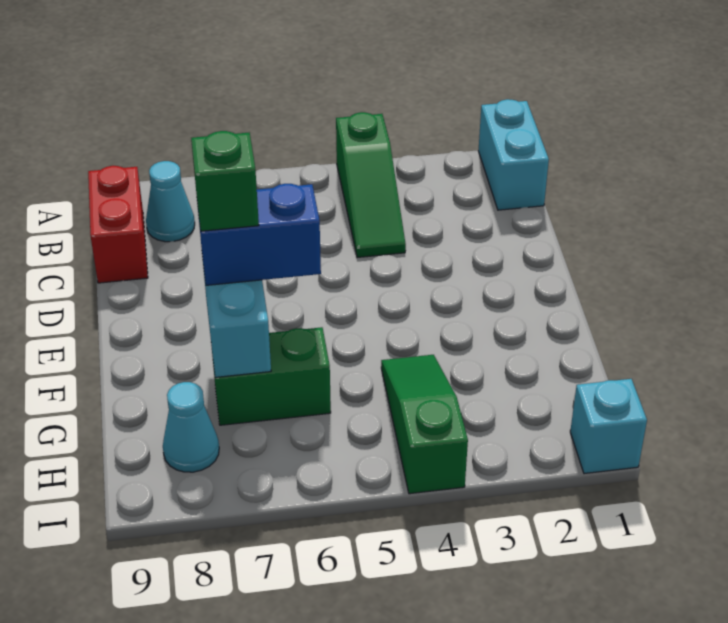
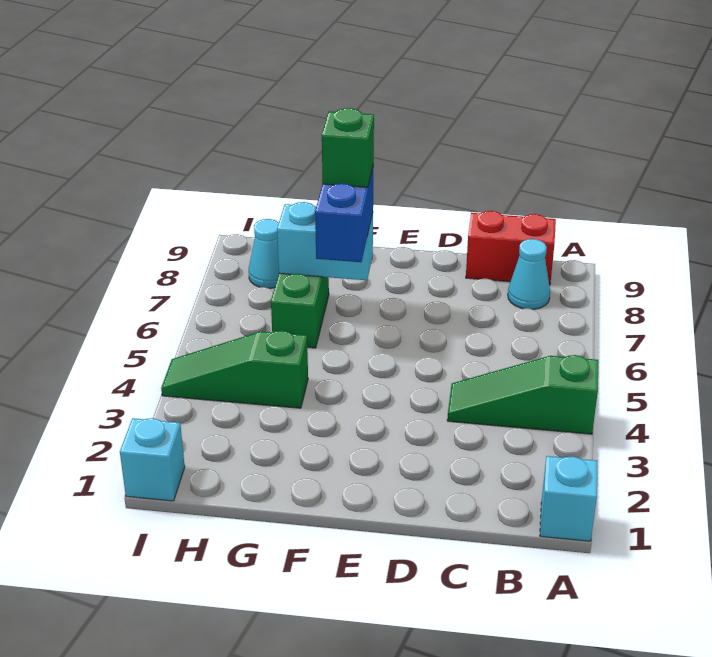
cyan brick A1:B1 level 1 -> cyan brick A1 level 1
green slope G4:I4 level 1 top I -> green slope G4:I4 level 1 top G

